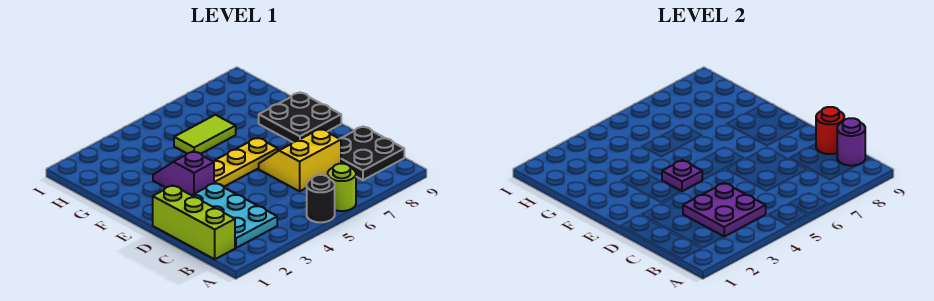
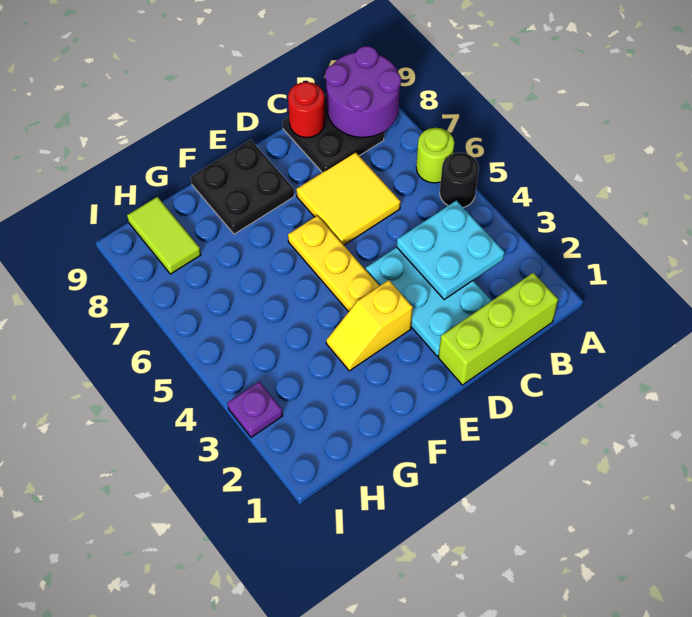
cyan plate B2:D3 level 1 -> cyan plate C2:D4 level 1
purple plate B3:C4 level 2 -> cyan plate B3:C4 level 2
purple round brick B9 level 2 -> purple round brick A8:B9 level 2
yellow slope C6:D7 level 1 top C -> yellow tile C6:D7 level 1
purple slope E3:F3 level 1 top E -> yellow slope E3:F3 level 1 top E
purple plate E4 level 2 -> purple plate I3 level 1
lime tile G5:G6 level 1 -> lime tile H8:H9 level 1

